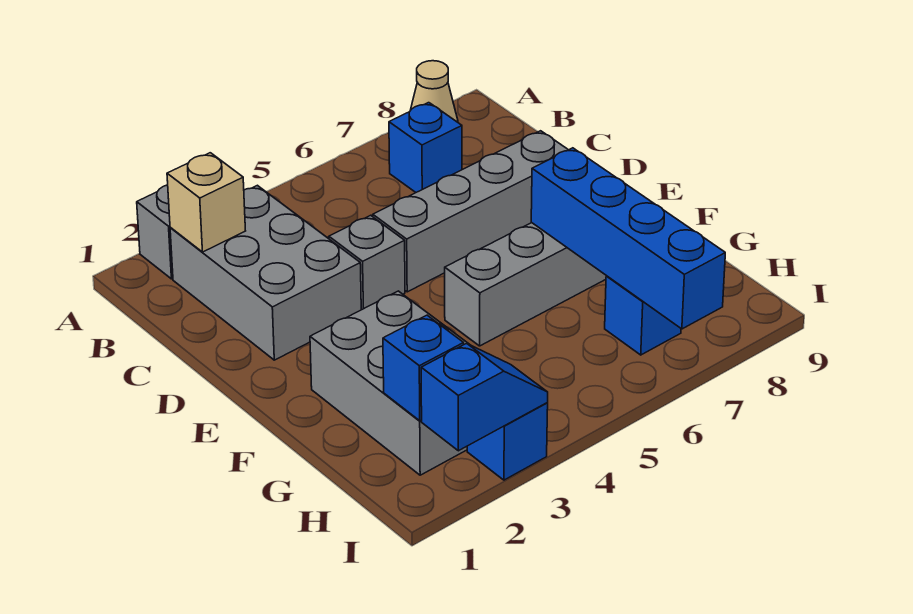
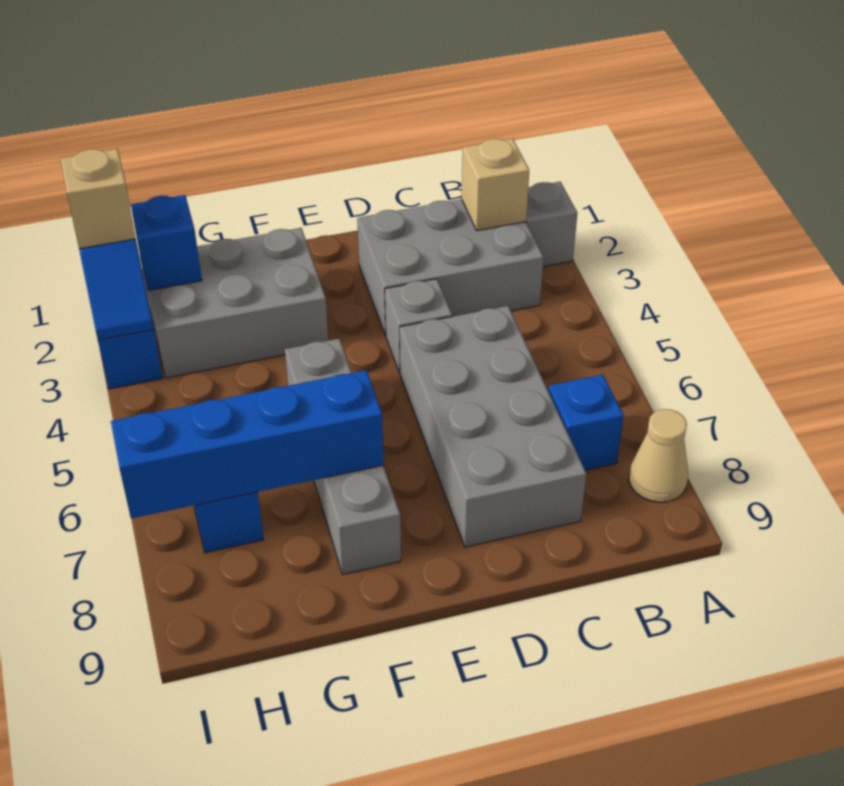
grey brick D5:D8 level 1 -> grey brick C5:D8 level 1
none -> tan brick I2 level 3

